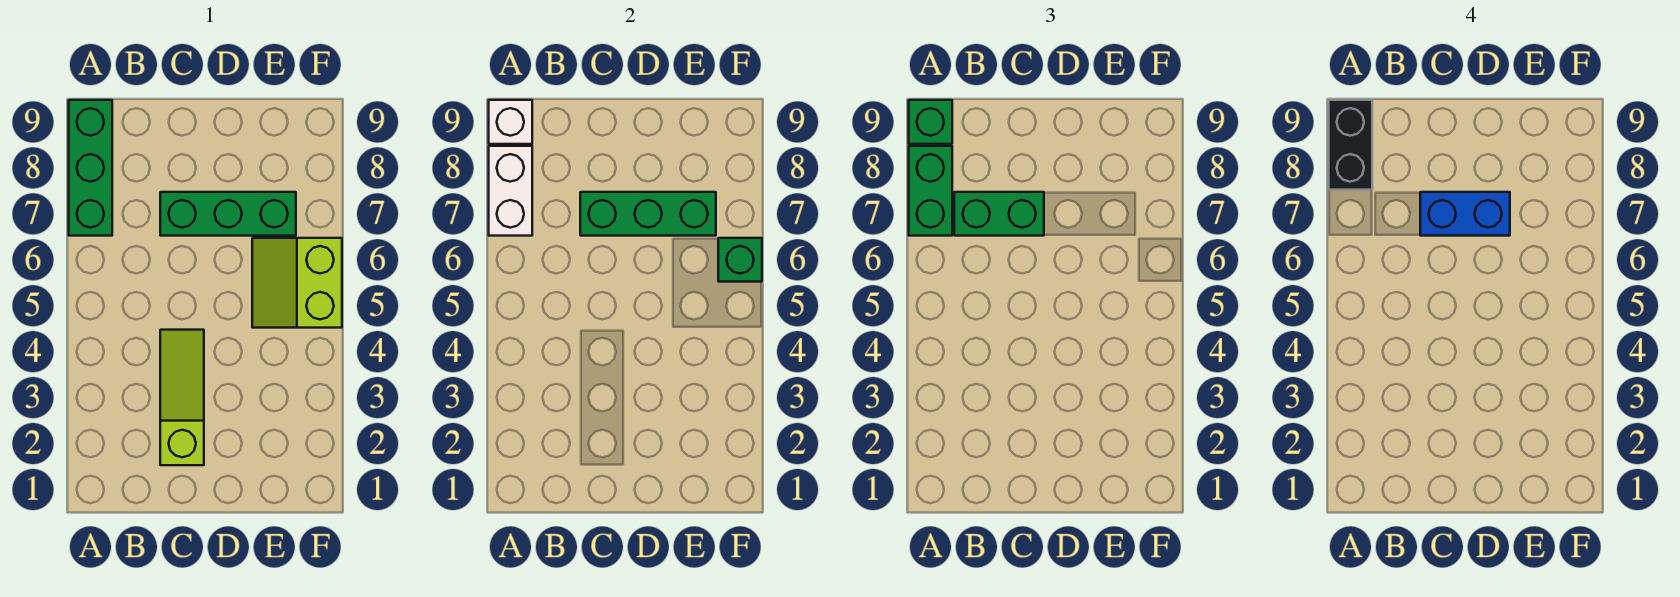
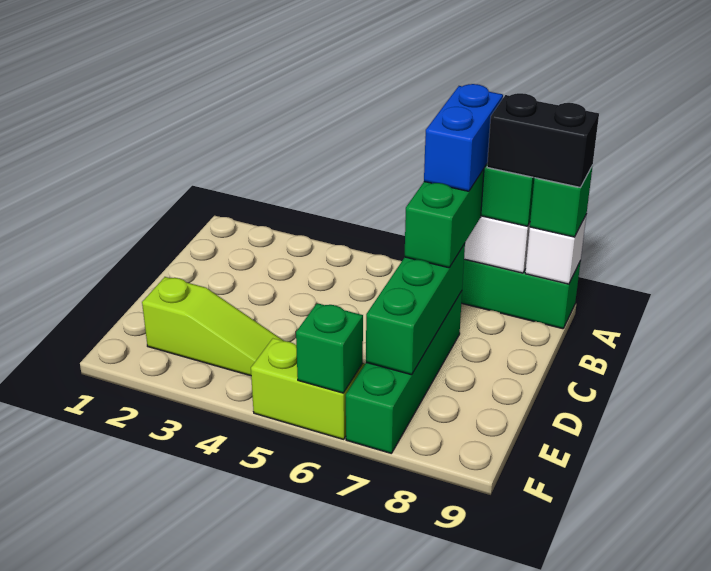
lime slope C2:C4 level 1 top 2 -> lime slope E2:E4 level 1 top 2
green brick C7:E7 level 1 -> green brick C7:F7 level 1
blue brick C7:D7 level 4 -> blue brick A7:B7 level 4

